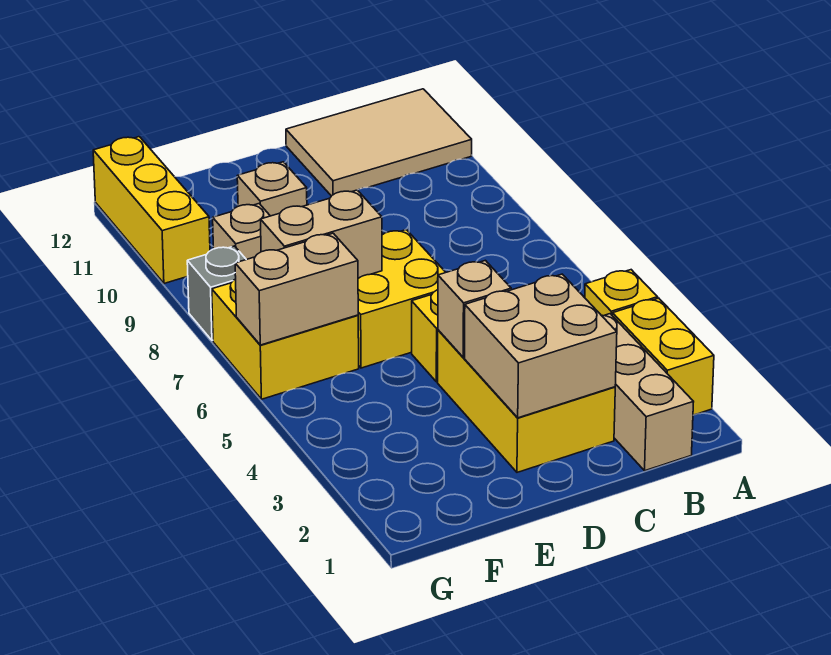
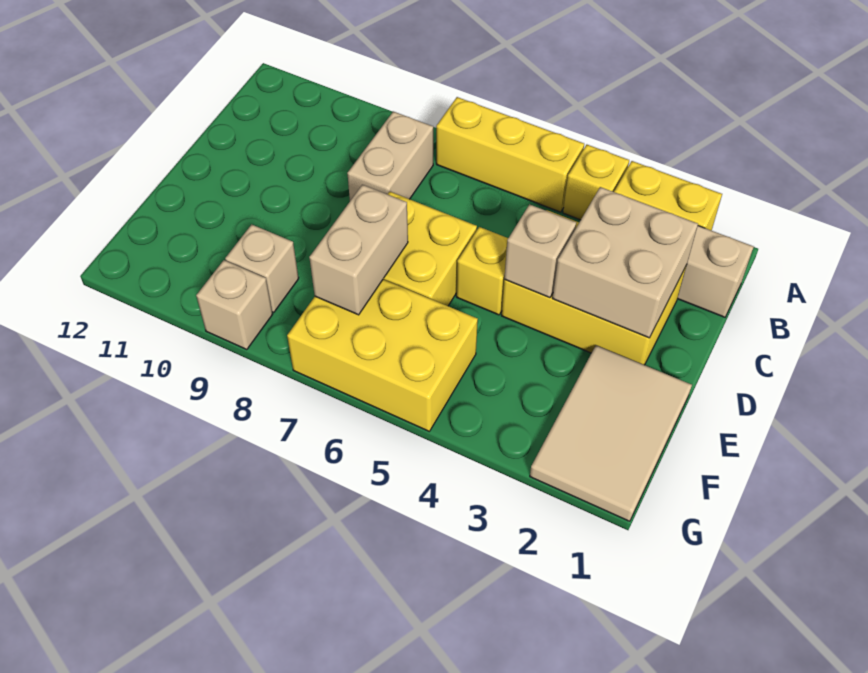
tan tile A11:C12 level 1 -> tan tile E1:G2 level 1
tan brick E10 level 1 -> tan brick G9 level 1
yellow brick F6:G7 level 1 -> yellow brick F5:G7 level 1
tan brick F6:G6 level 2 -> tan brick B8:C8 level 1
grey brick G8 level 1 -> none
yellow brick G10:G12 level 1 -> yellow brick A5:A7 level 1

